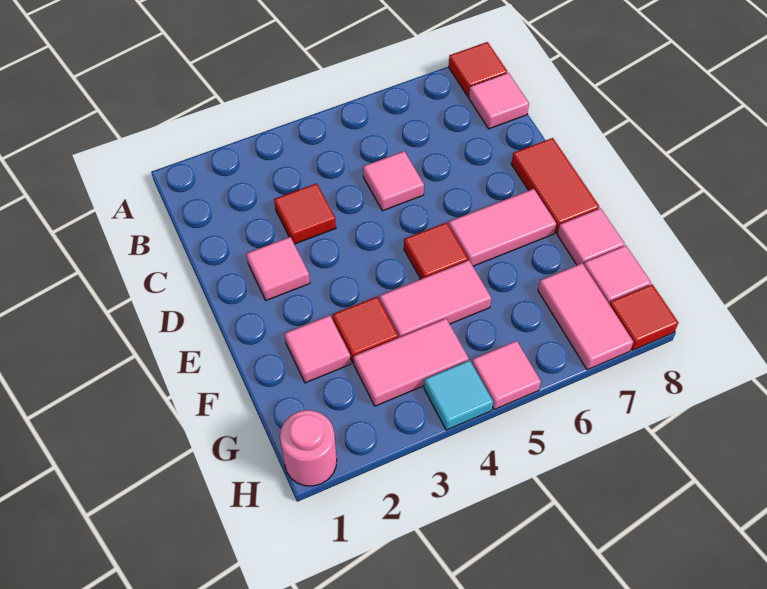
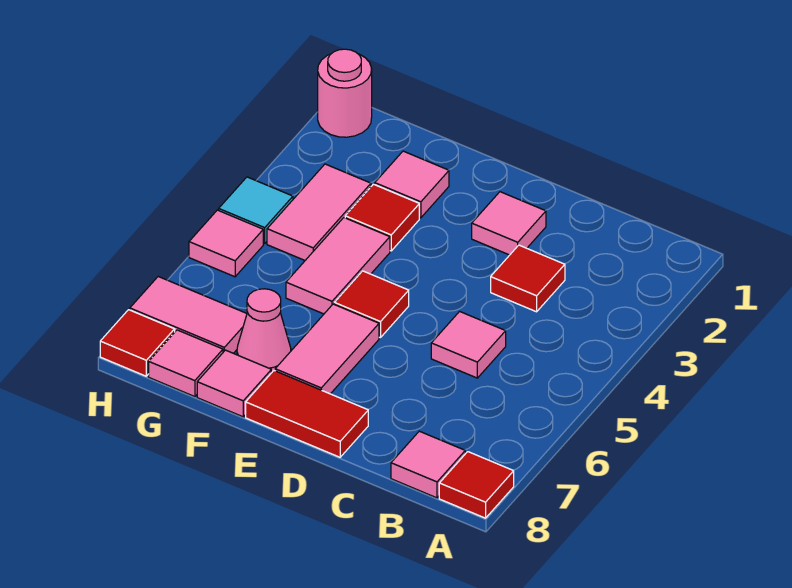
none -> pink cone F7 level 1

